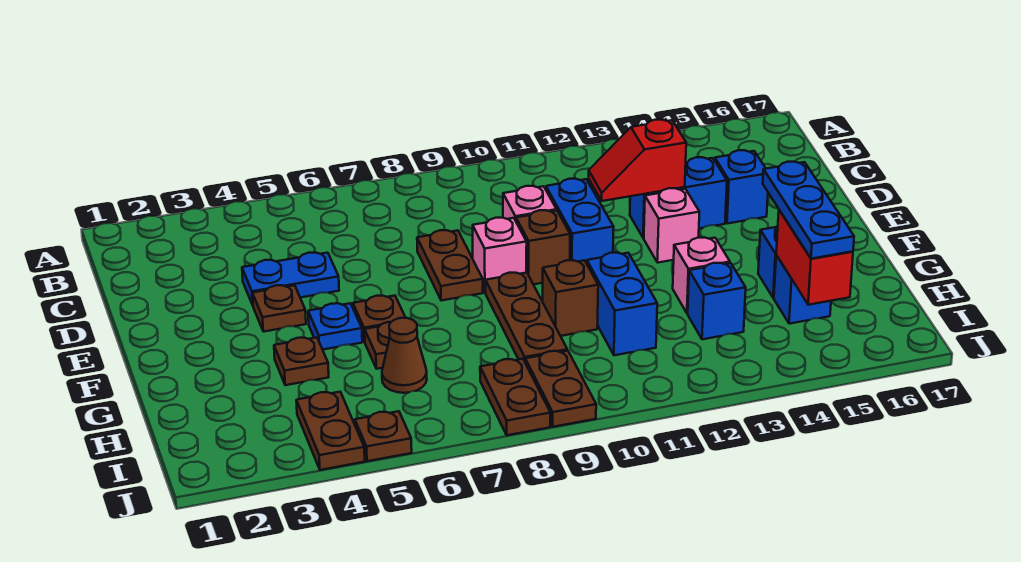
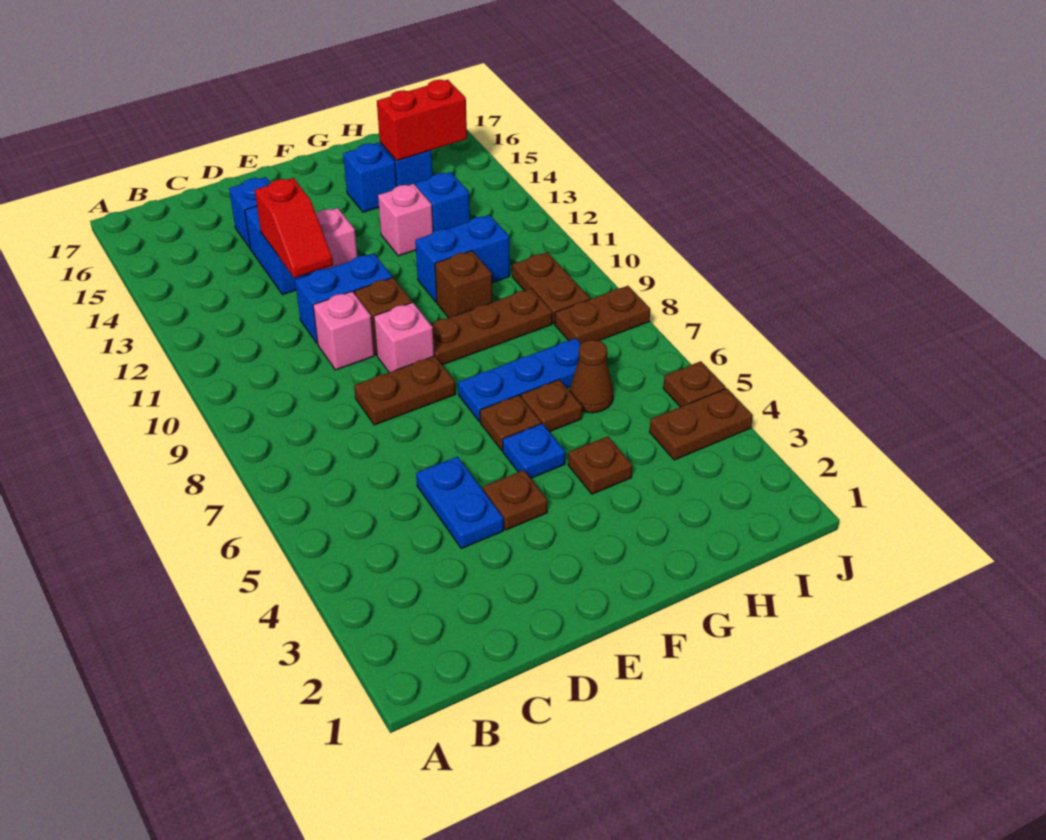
blue plate G15:I15 level 3 -> blue plate F7:H7 level 1
brown plate I9:J9 level 1 -> brown plate I9:I10 level 1

